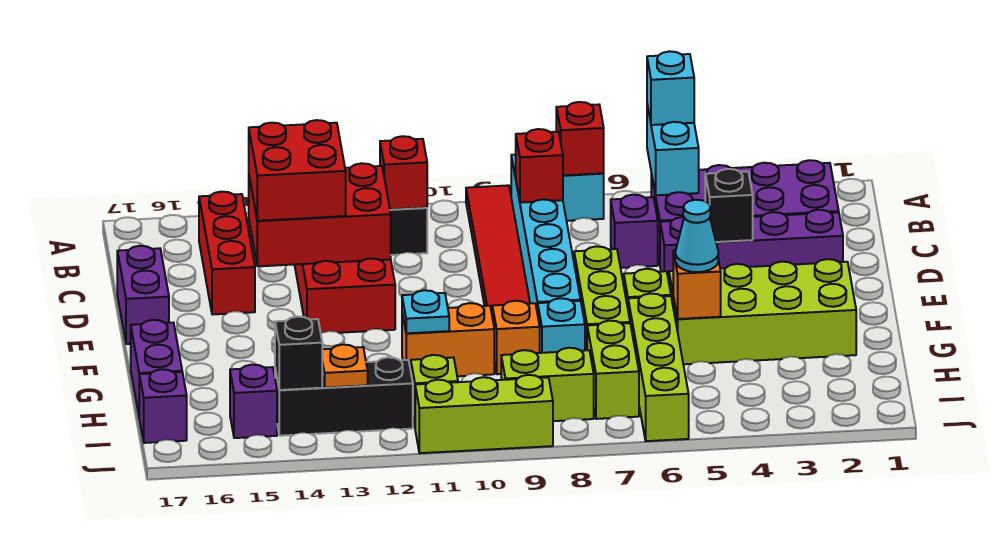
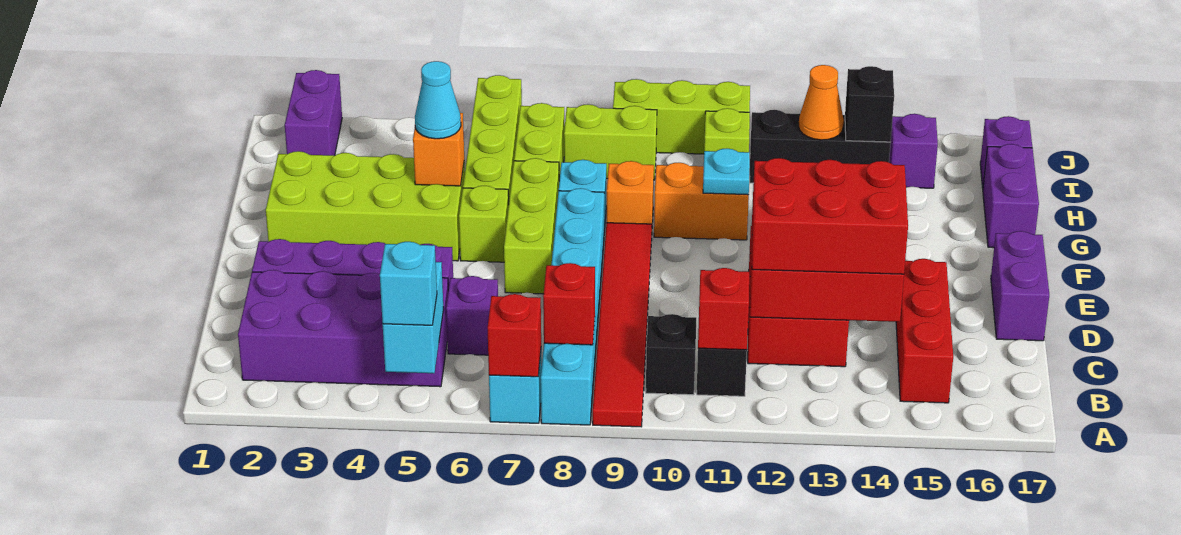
red brick C13:D14 level 3 -> red brick C12:D14 level 3
black brick D4 level 2 -> black brick B10 level 1
none -> purple brick I2:J2 level 1
orange plate I13 level 2 -> orange cone I13 level 2

